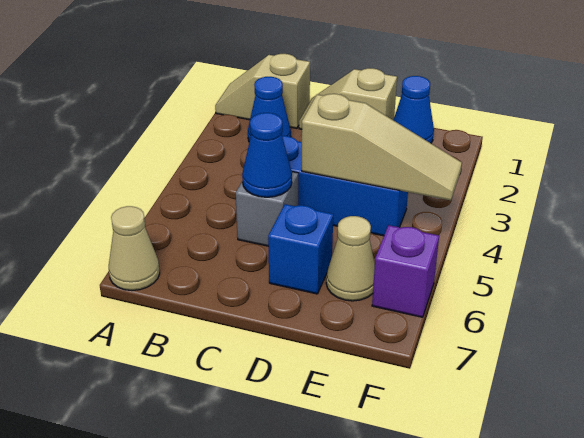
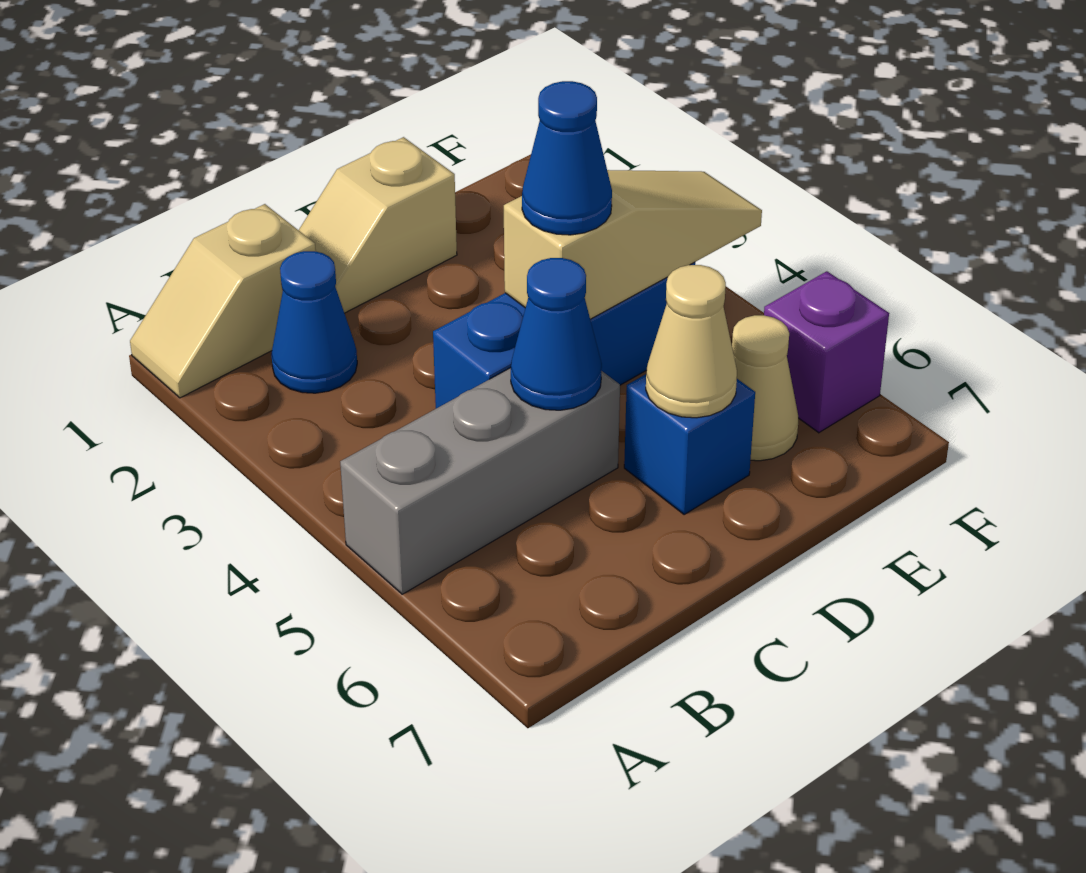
tan cone A7 level 1 -> tan cone D6 level 2
grey brick C5 level 1 -> grey brick A5:C5 level 1
blue cone E1 level 1 -> blue cone D4 level 3

